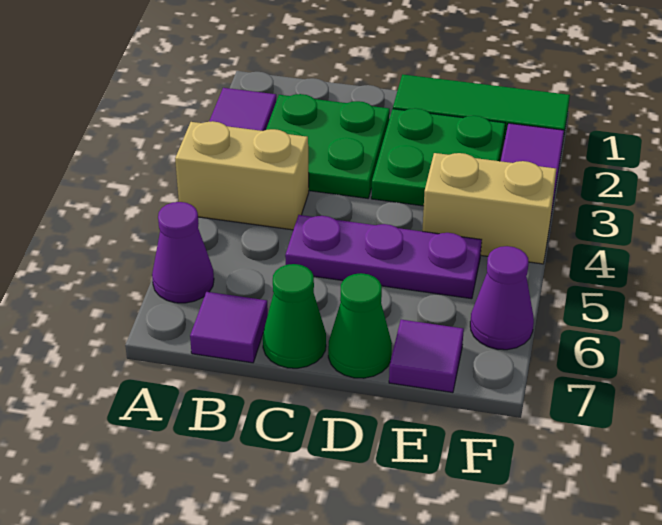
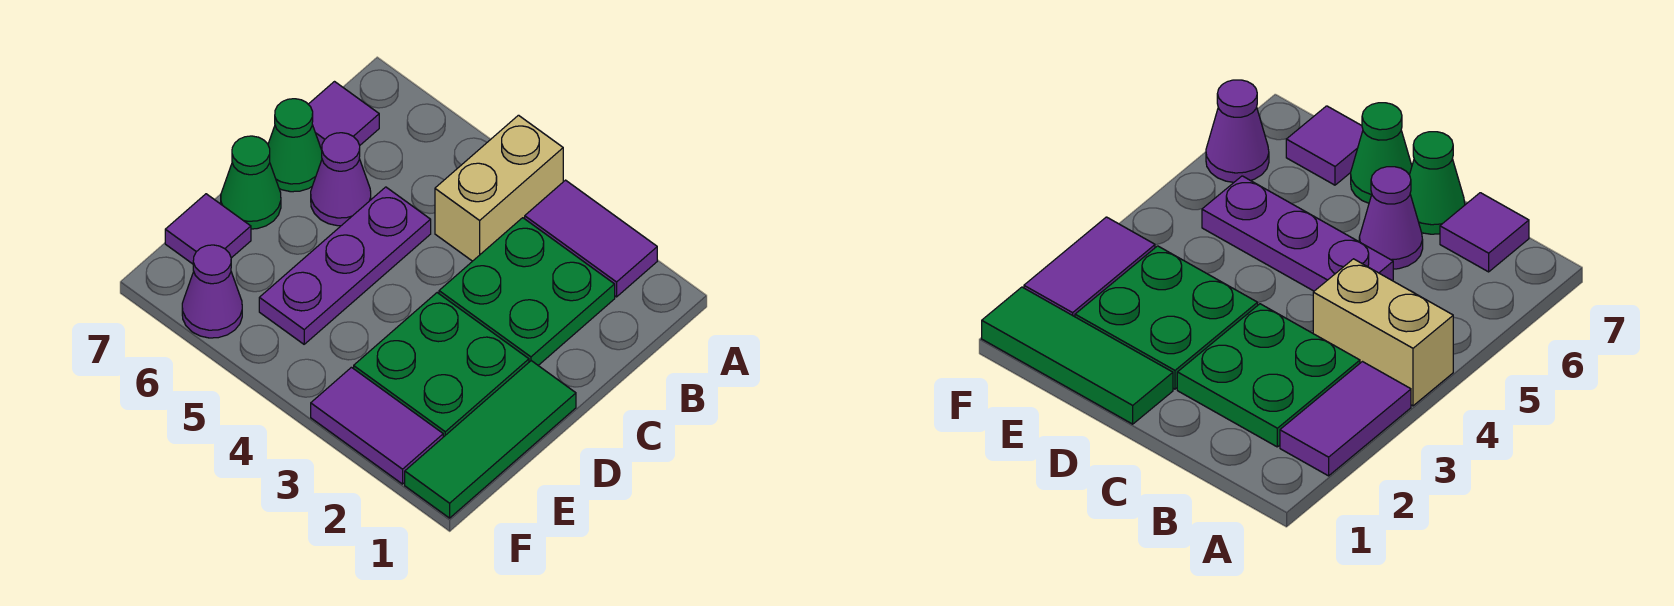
purple cone A6 level 1 -> purple cone C6 level 1
tan brick E4:F4 level 1 -> none

